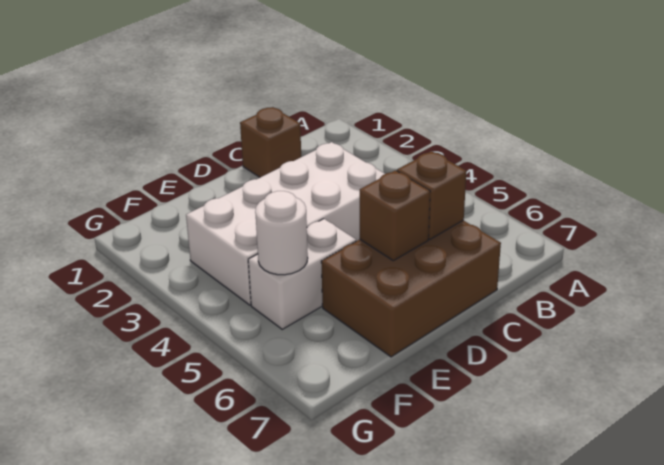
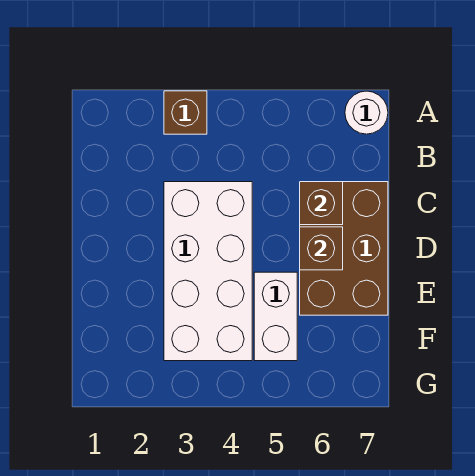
brown brick C1 level 1 -> brown brick A3 level 1
white round brick F5 level 2 -> white round brick A7 level 1

